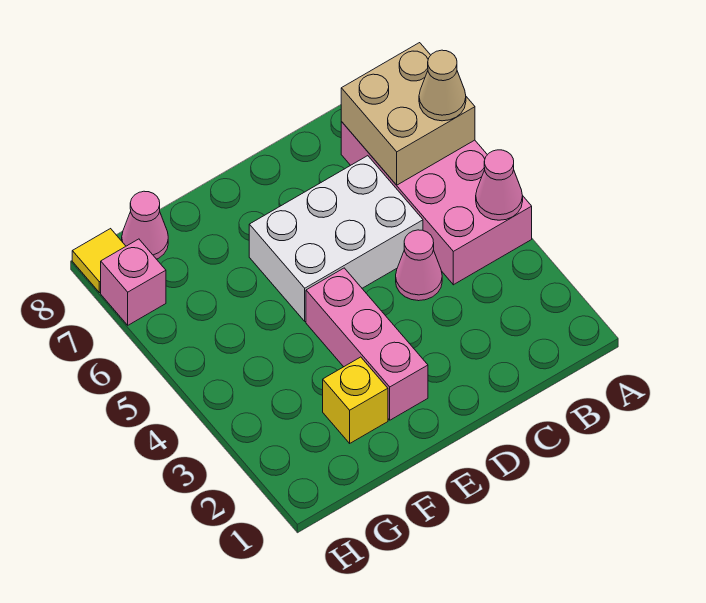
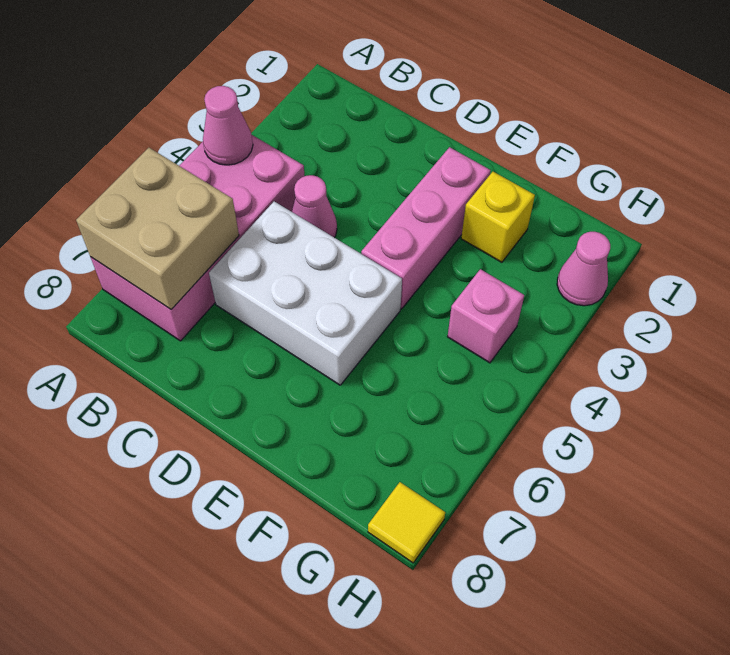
tan cone A6 level 3 -> none
pink cone G8 level 1 -> pink cone H2 level 1
pink brick H7 level 1 -> pink brick G4 level 1

